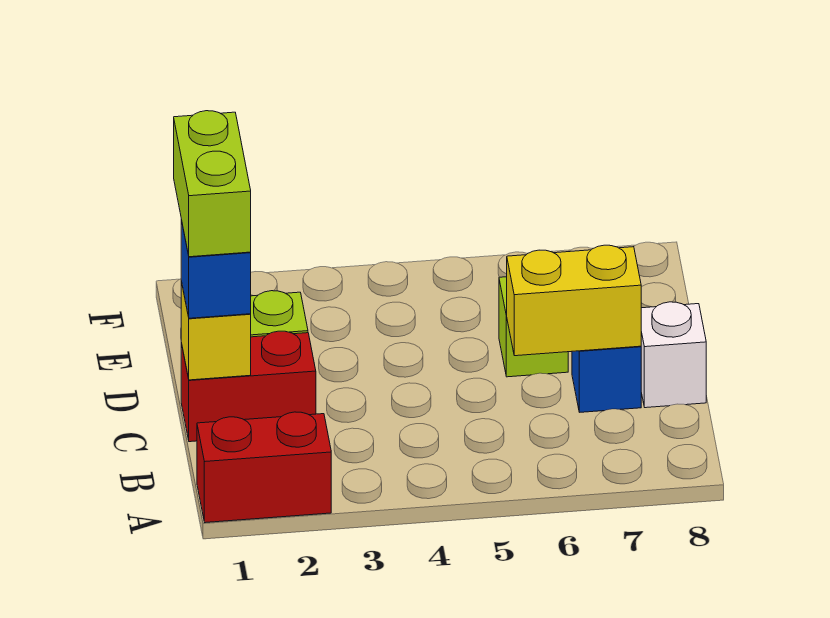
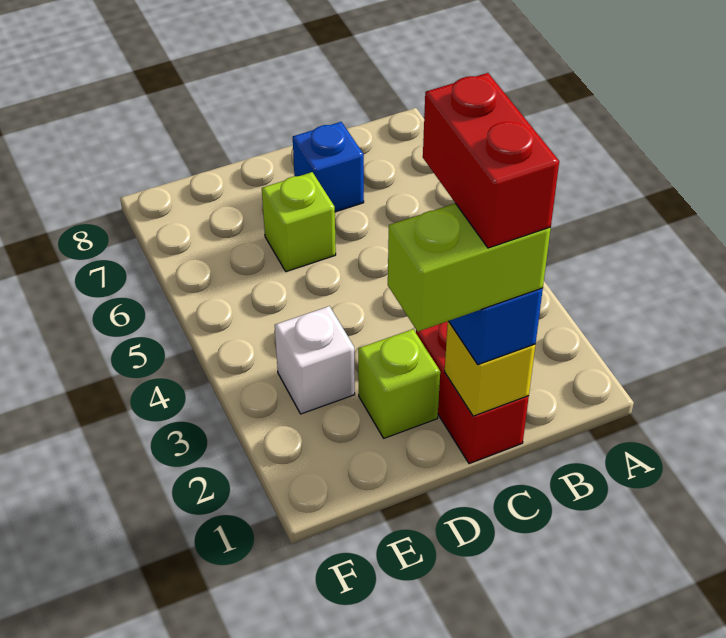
red brick A1:A2 level 1 -> red brick C1:C2 level 5
yellow brick C6:C7 level 2 -> none
white brick C8 level 1 -> white brick E3 level 1

